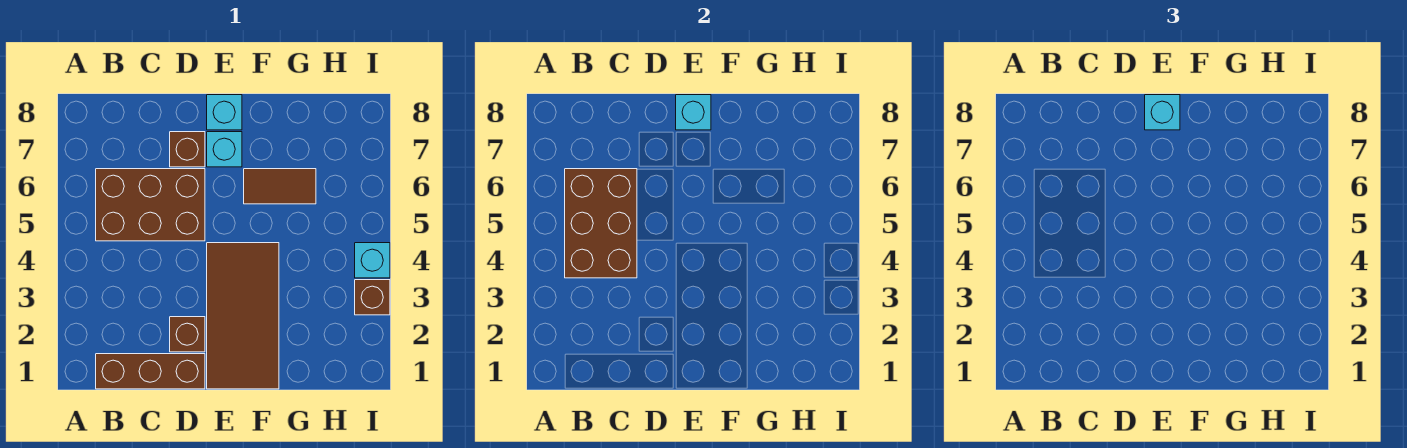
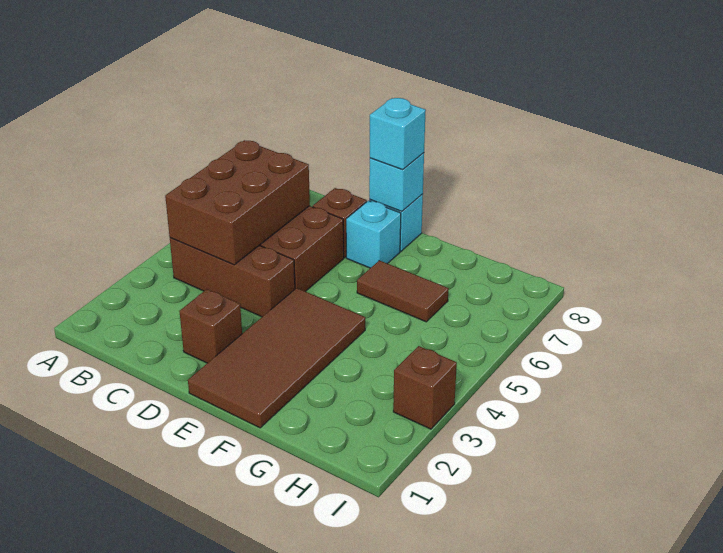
brown brick B1:D1 level 1 -> brown brick B4:D4 level 1
cyan brick I4 level 1 -> none

